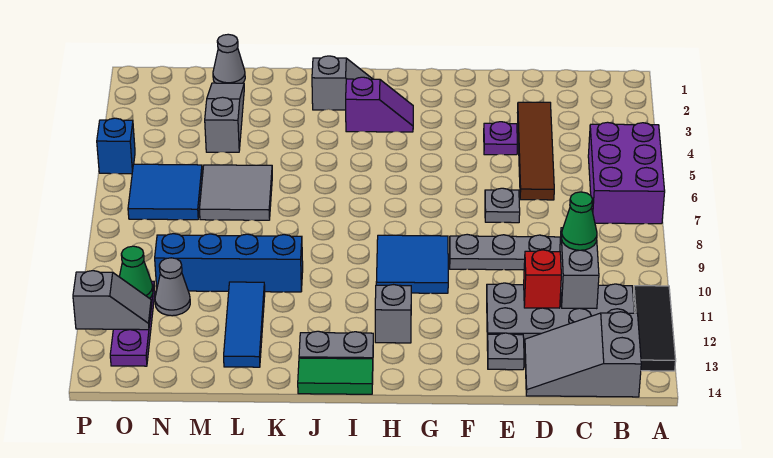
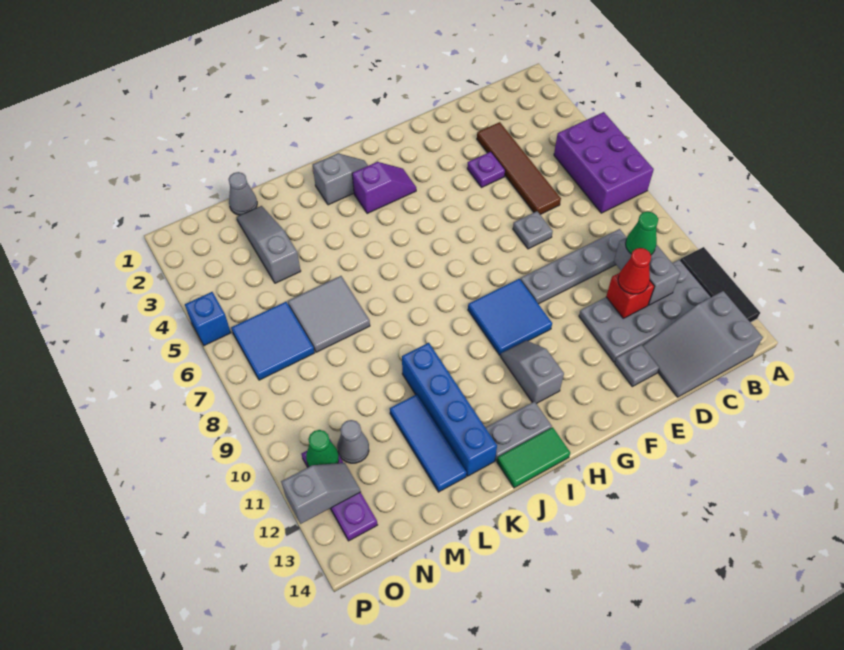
none -> red cone D11 level 3
blue brick K10:N10 level 1 -> blue brick K10:K13 level 1

